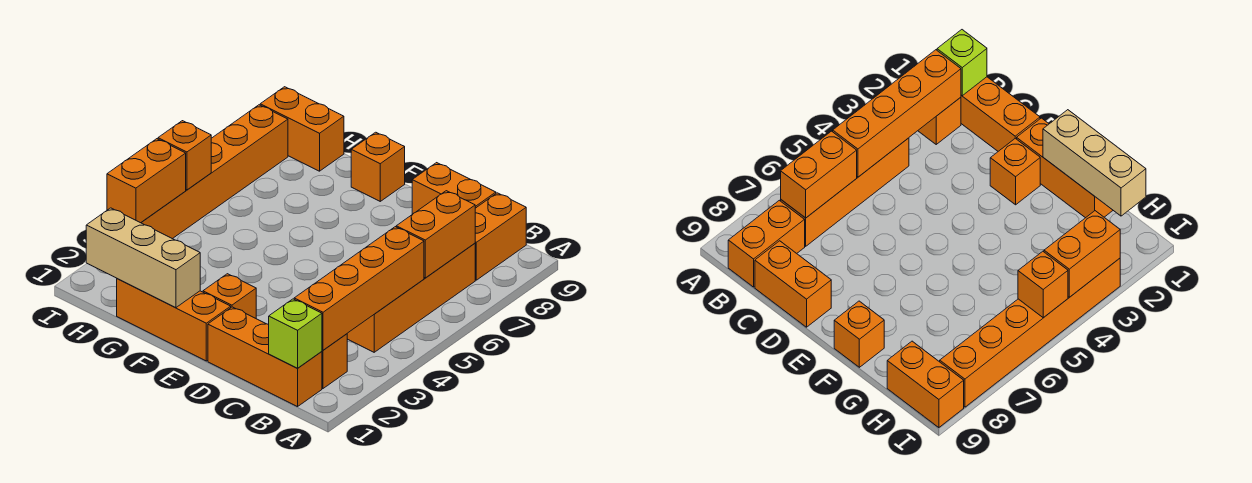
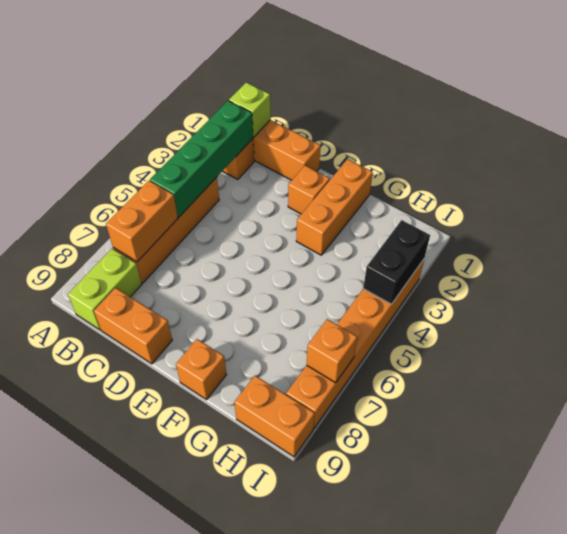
orange brick B2:B5 level 2 -> green brick B2:B5 level 2
orange brick B8:B9 level 1 -> lime brick B8:B9 level 1
orange brick E1:G1 level 1 -> orange brick F1:F3 level 1
tan brick F1:H1 level 2 -> none
orange brick I3:I4 level 2 -> black brick I3:I4 level 2
orange brick I5 level 2 -> orange brick I7 level 2

